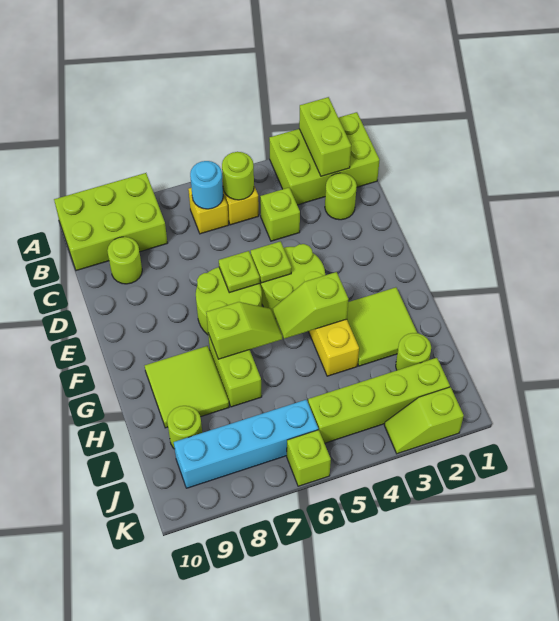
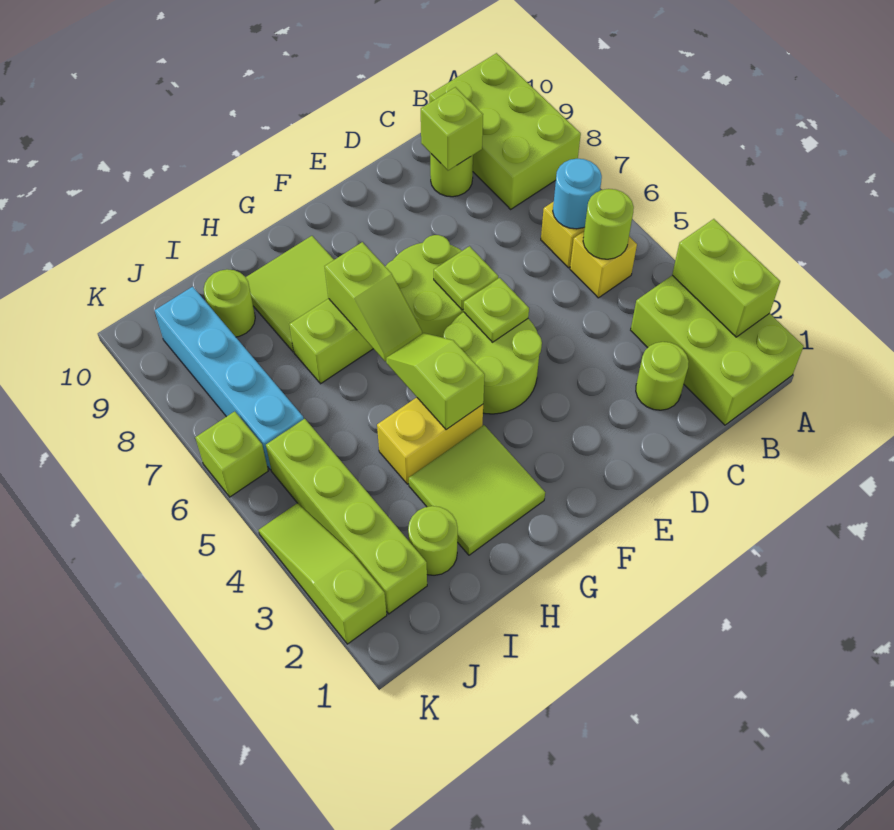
lime brick A2:B2 level 2 -> lime brick A2:A3 level 2
lime brick C4 level 1 -> lime brick C9 level 2
lime slope K2:K3 level 1 top 2 -> lime slope K2:K4 level 1 top 2

